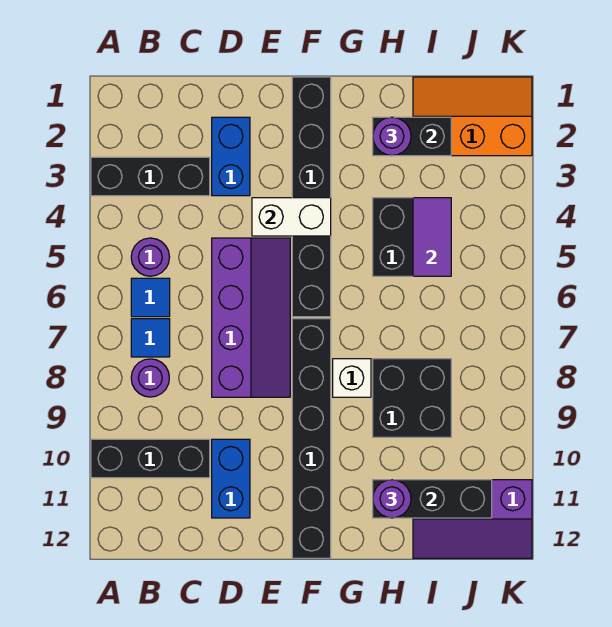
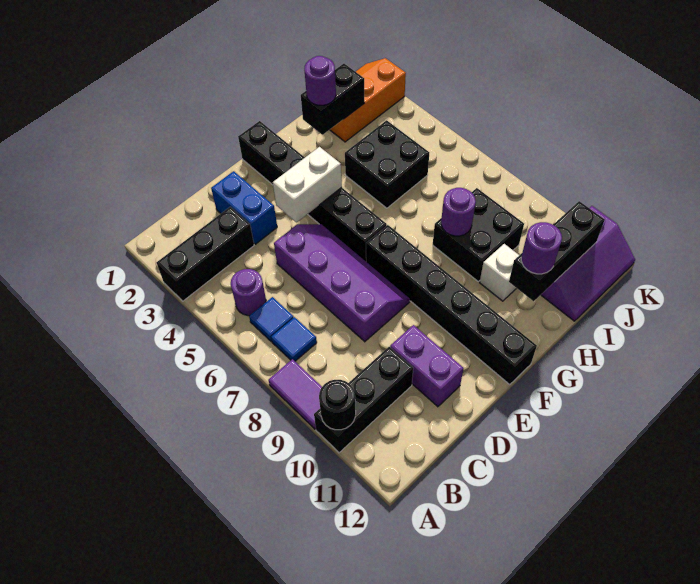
none -> black round brick A10 level 2
purple round brick B8 level 1 -> purple round brick H8 level 2
blue brick D10:D11 level 1 -> purple brick D10:D11 level 1
white brick G8 level 1 -> white brick H10 level 1
purple tile I4:I5 level 2 -> purple tile A8:A9 level 1

